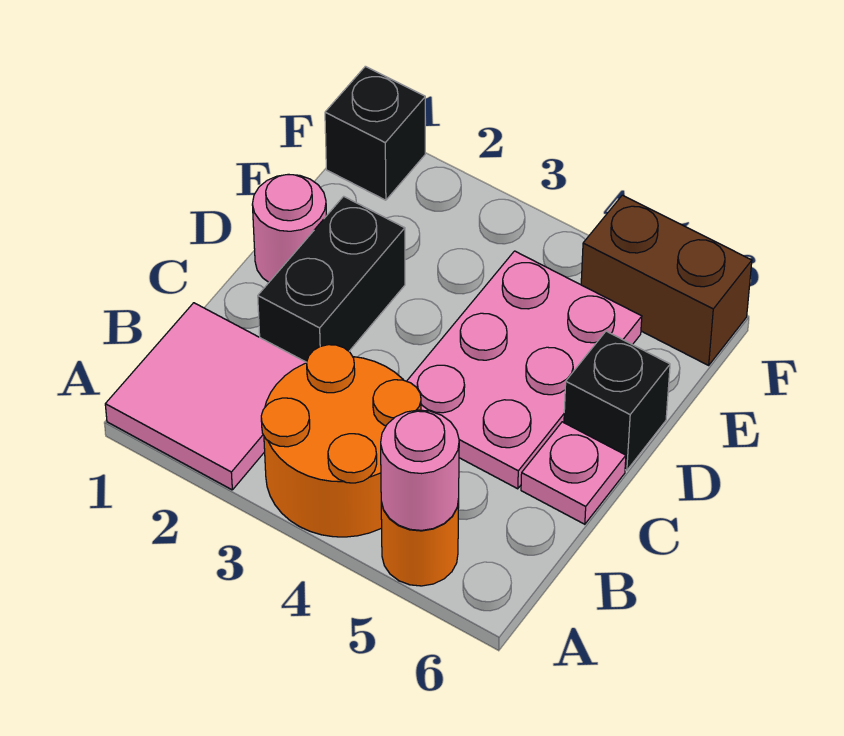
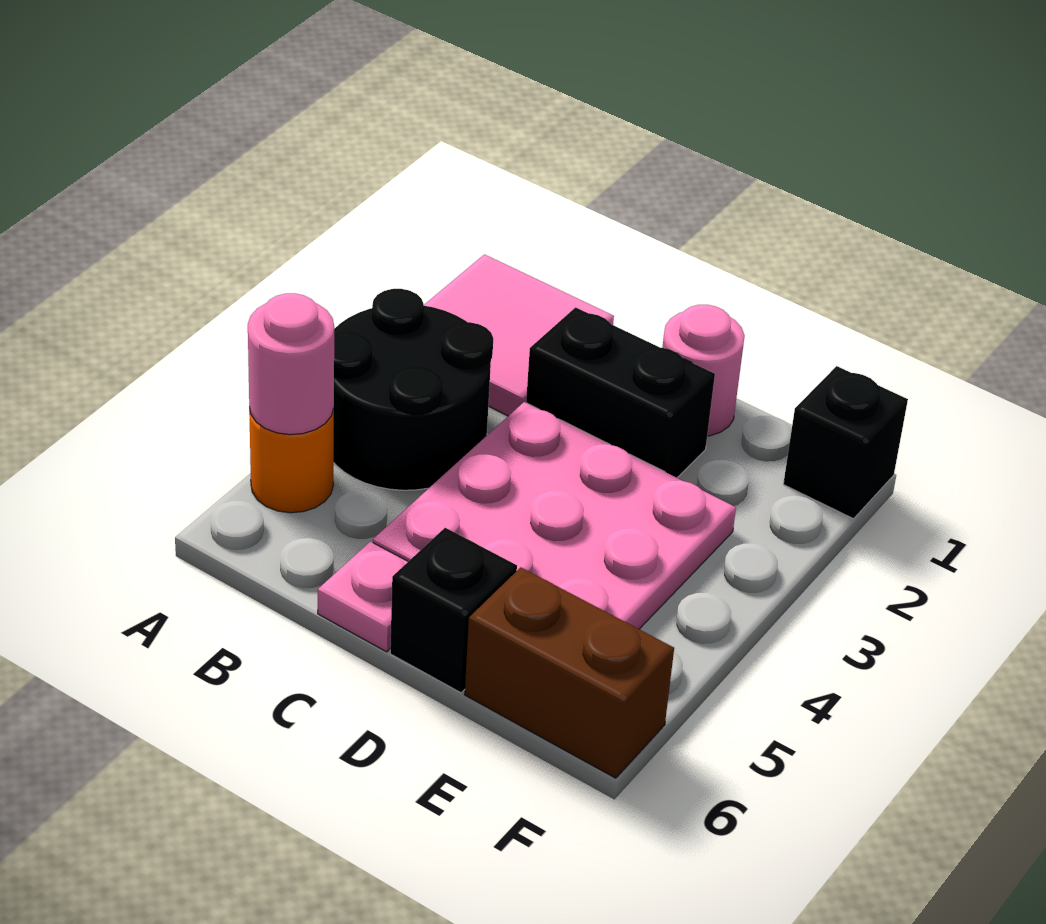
orange round brick A3:B4 level 1 -> black round brick A3:B4 level 1
pink plate C4:E5 level 1 -> pink plate C3:E5 level 1
brown brick F5:F6 level 1 -> brown brick E6:F6 level 1

